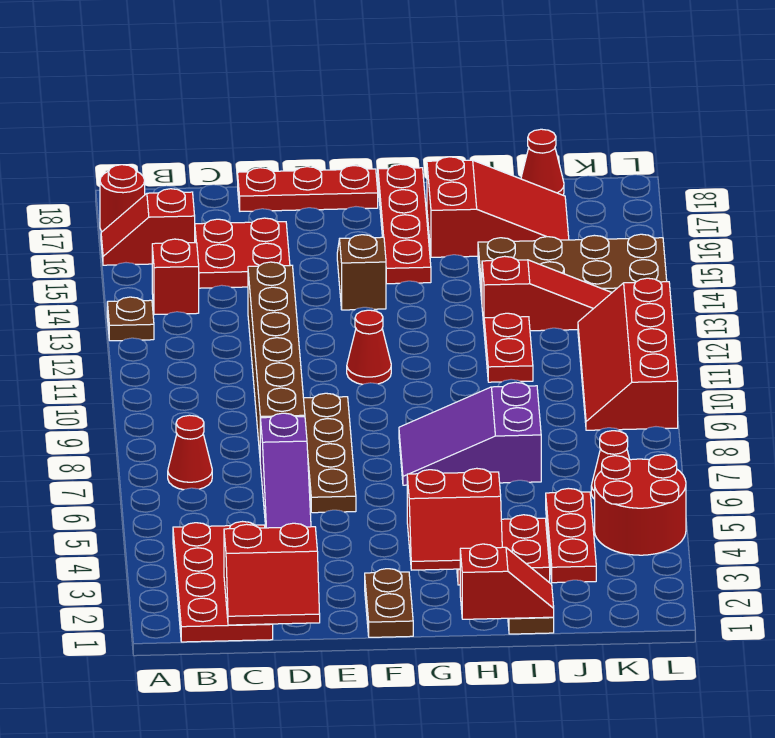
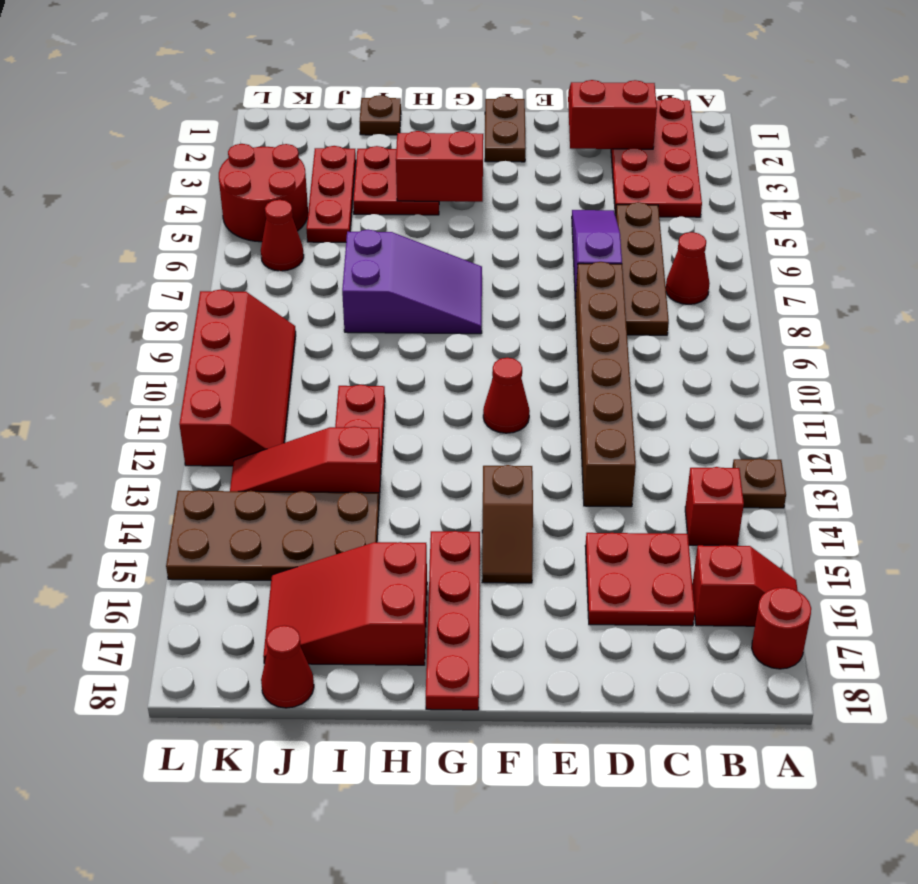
red plate D18:F18 level 1 -> none
brown plate E6:E9 level 1 -> brown plate C5:C8 level 1
red slope H1:I1 level 2 top H -> none

